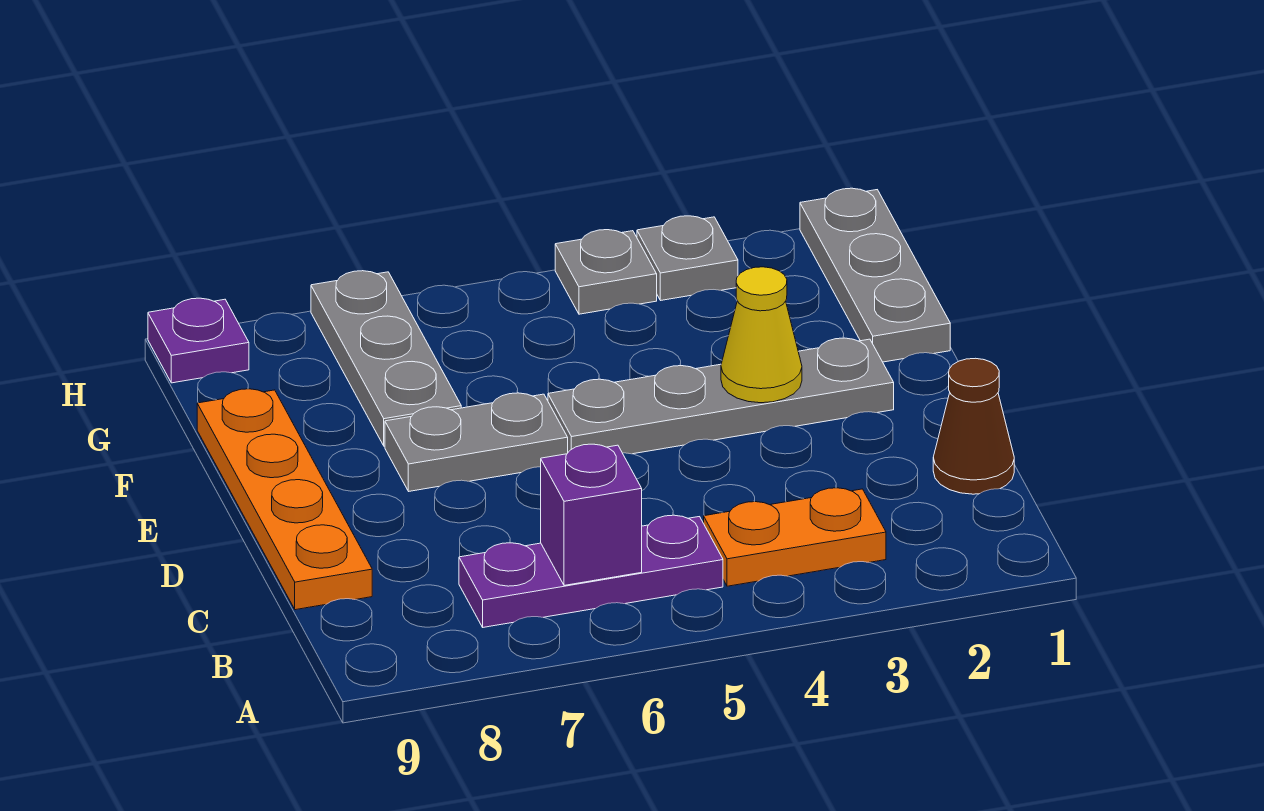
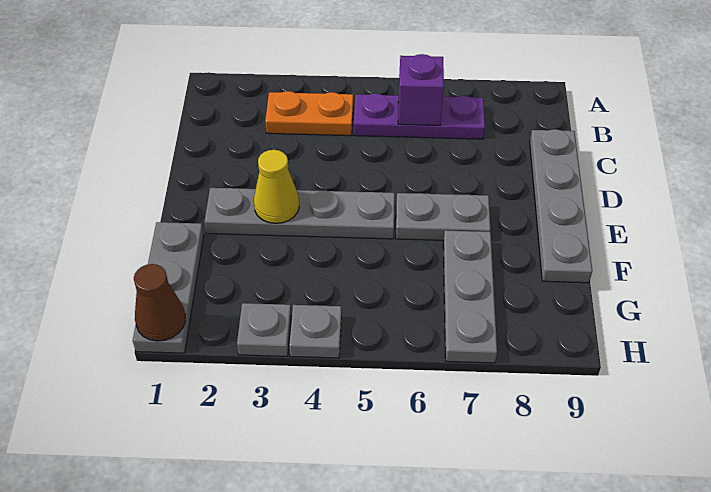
brown cone C1 level 1 -> brown cone H1 level 2
orange plate C9:F9 level 1 -> grey plate C9:F9 level 1
purple plate H9 level 1 -> none

